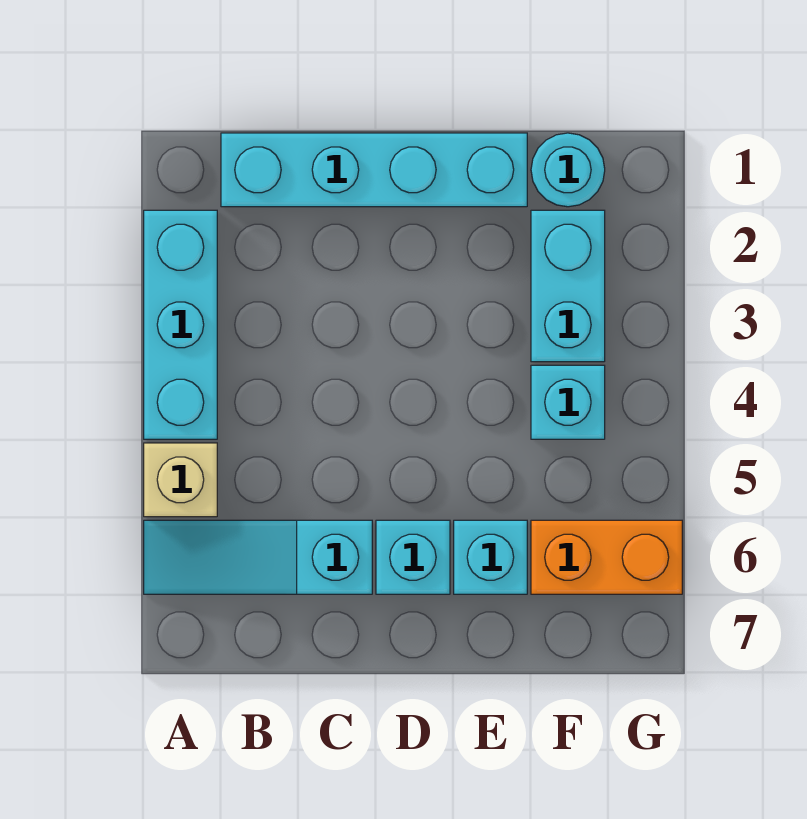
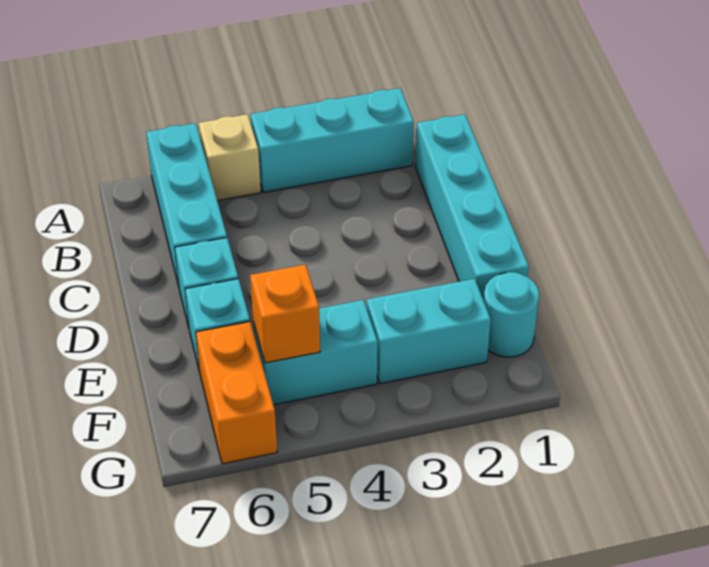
cyan slope A6:C6 level 1 top C -> cyan brick A6:C6 level 1
cyan brick F4 level 1 -> cyan brick F4:F5 level 1
none -> orange brick F5 level 2

